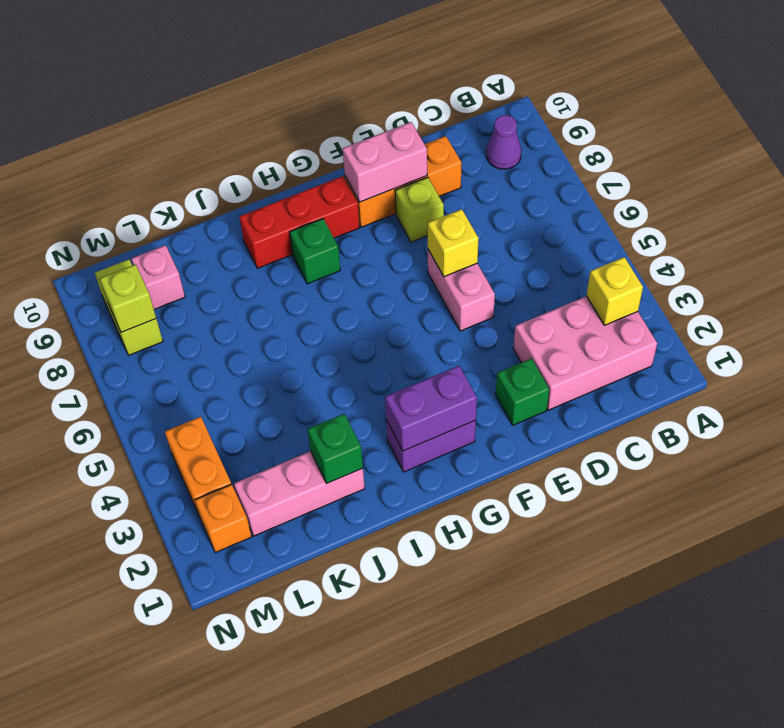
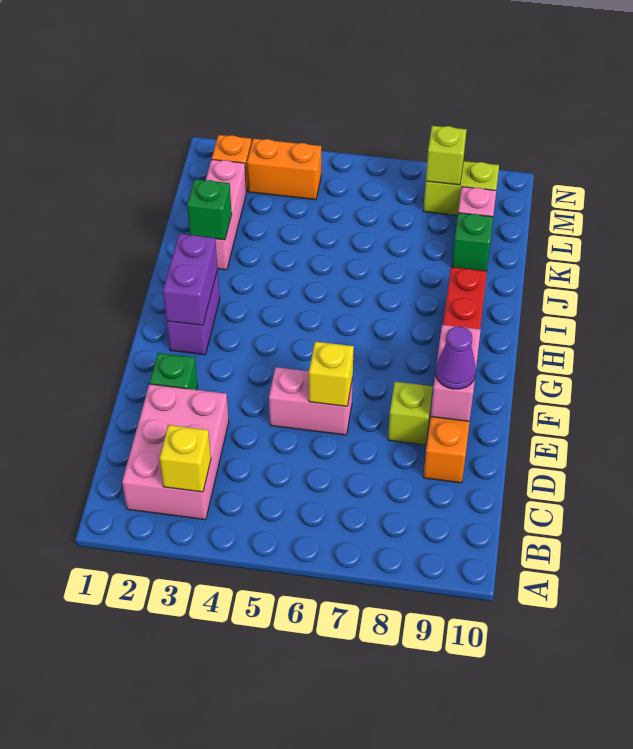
purple cone B9 level 1 -> purple cone E9 level 3
green brick H8 level 1 -> green brick K9 level 1

